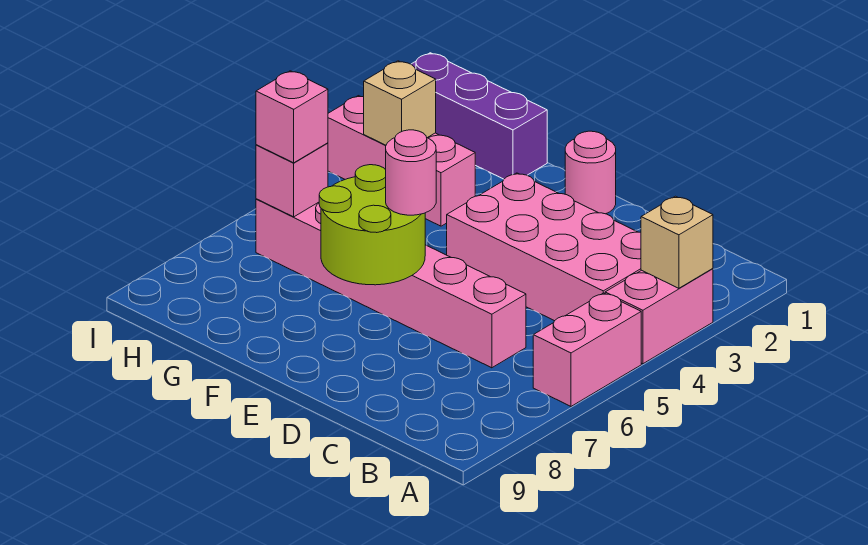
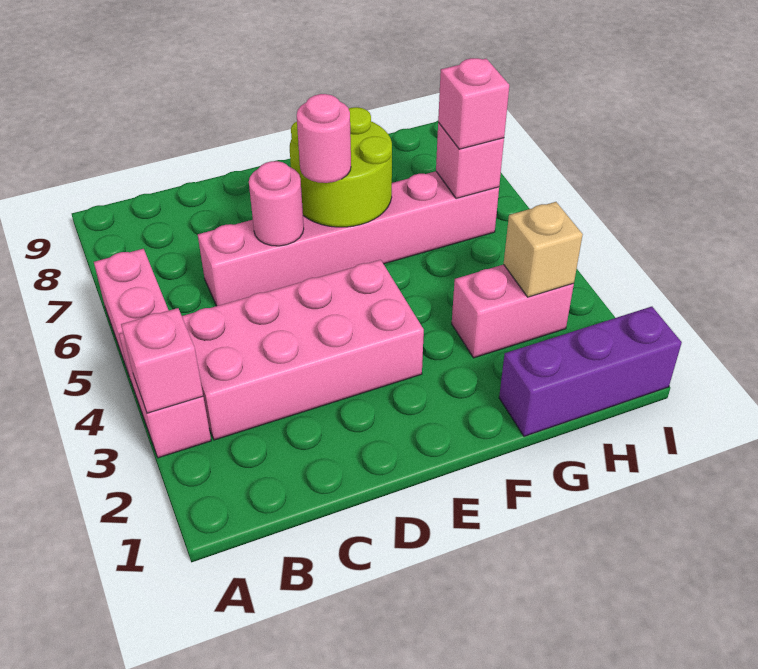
tan brick A3 level 2 -> pink brick A3 level 2
pink round brick E1 level 1 -> pink round brick D6 level 2
pink brick G3:I3 level 1 -> pink brick G3:H3 level 1

